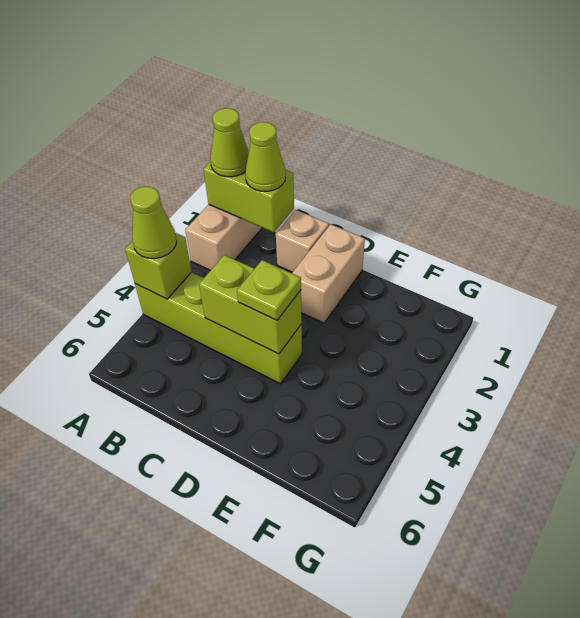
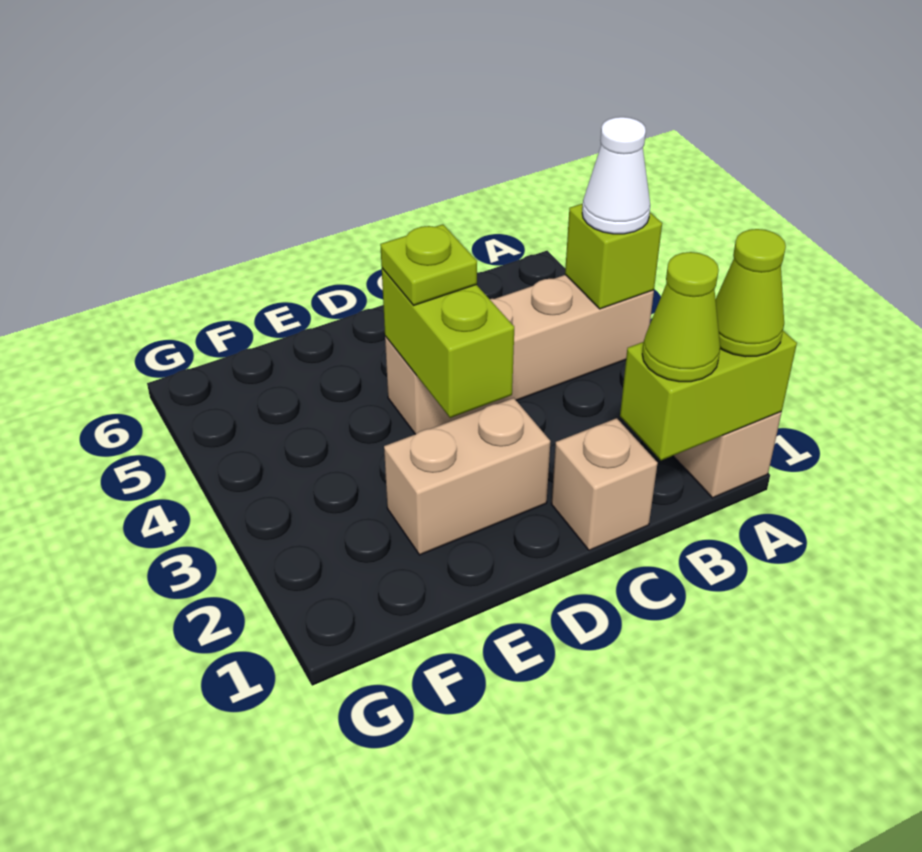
lime brick A4:D4 level 1 -> tan brick A4:D4 level 1
lime cone A4 level 3 -> white cone A4 level 3
lime brick C4:D4 level 2 -> lime brick D3:D4 level 2
tan brick D1:D2 level 1 -> tan brick D2:E2 level 1

